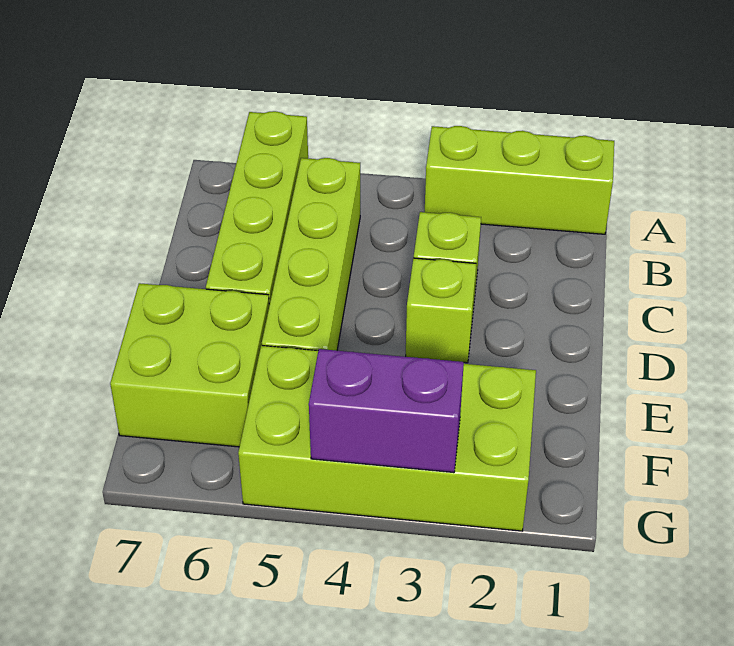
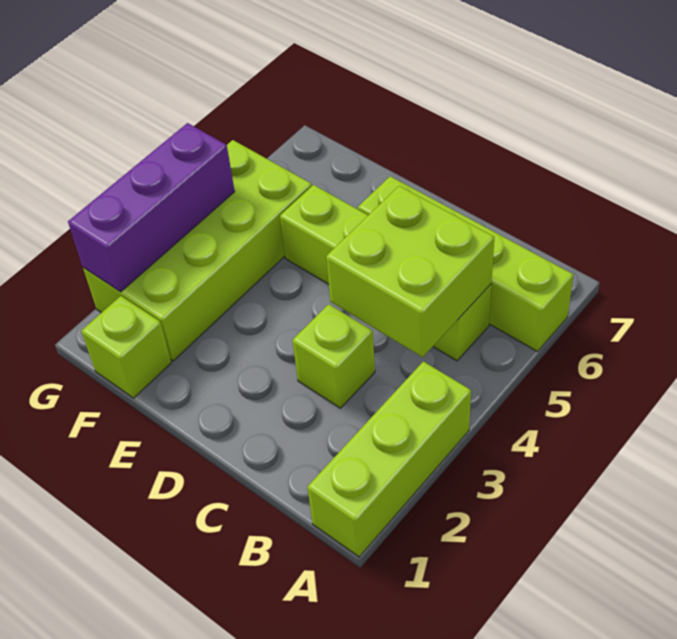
lime brick D3 level 1 -> lime brick F1 level 1
lime brick E6:F7 level 1 -> lime brick B4:C5 level 2
purple brick G3:G4 level 2 -> purple brick G2:G4 level 2

